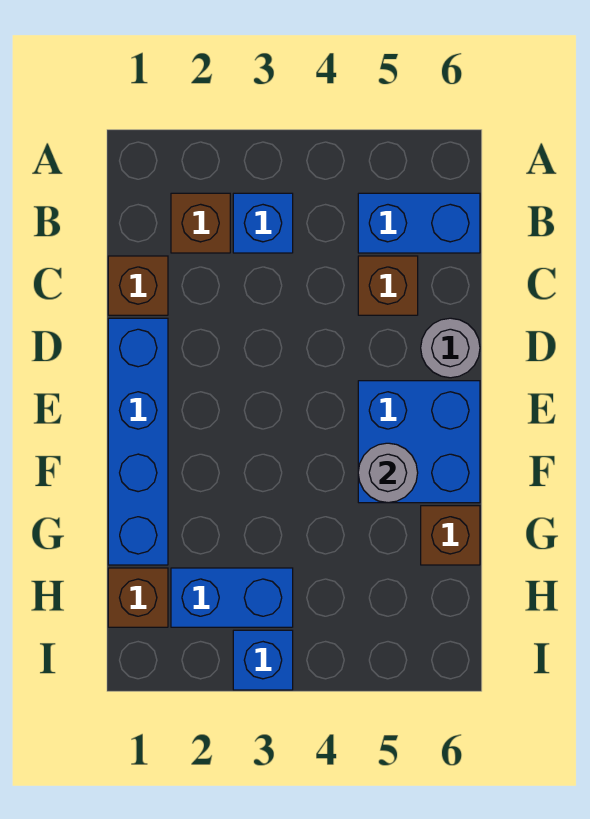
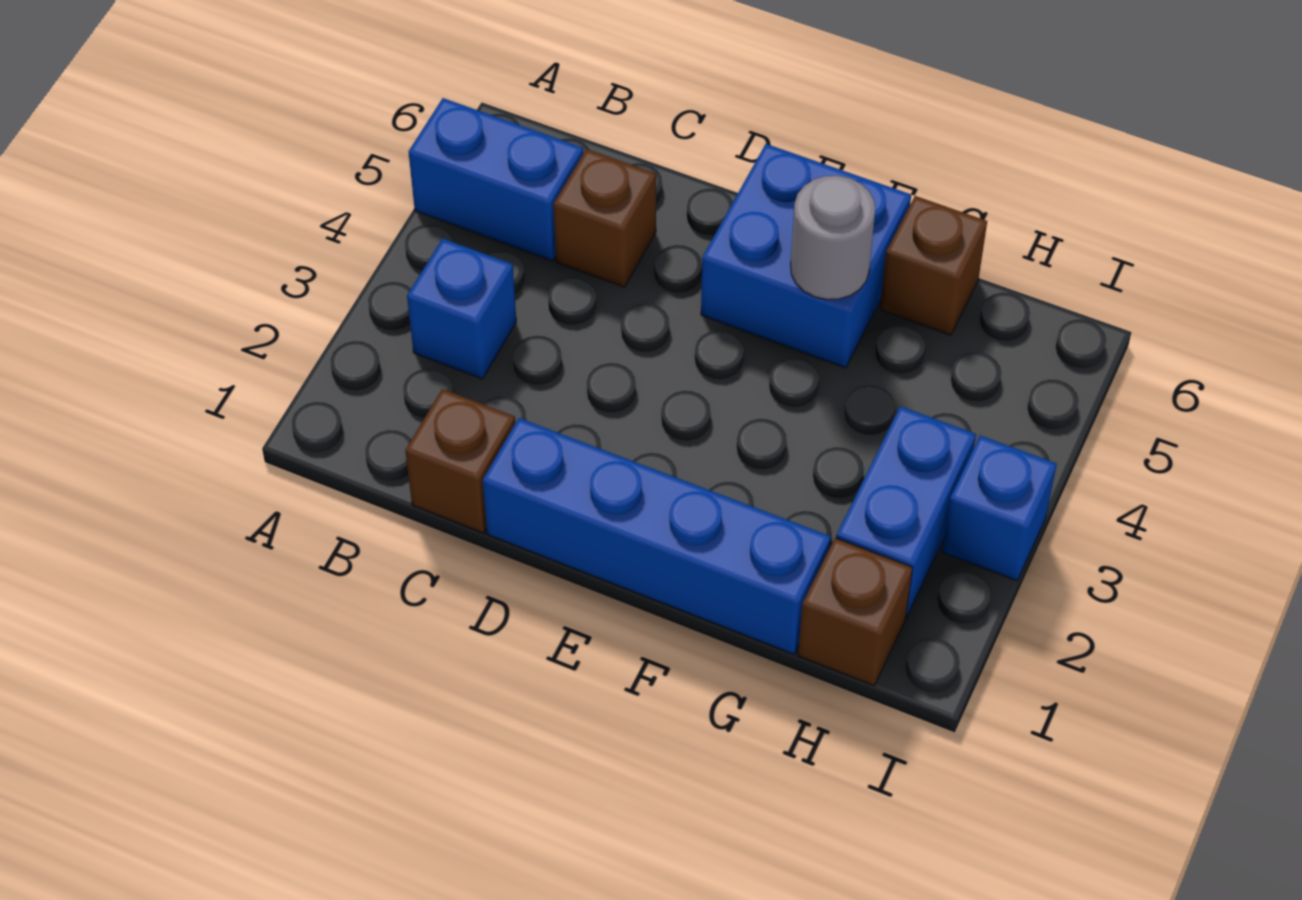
brown brick B2 level 1 -> none
blue brick B5:B6 level 1 -> blue brick A5:B5 level 1
grey round brick D6 level 1 -> none

